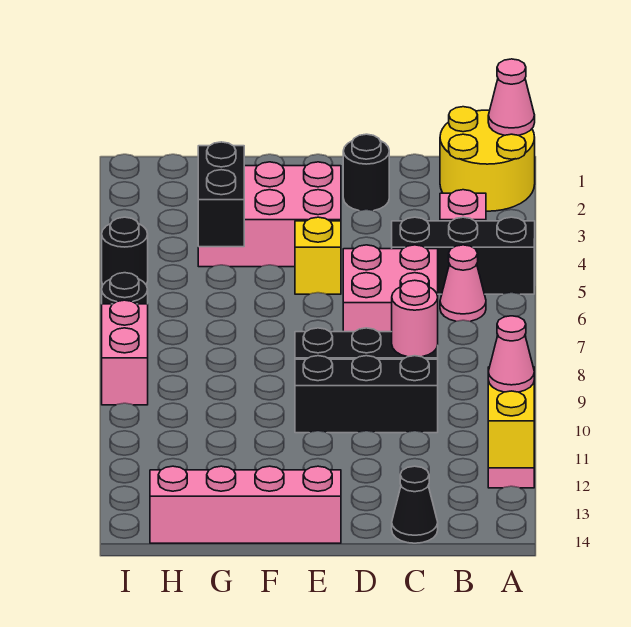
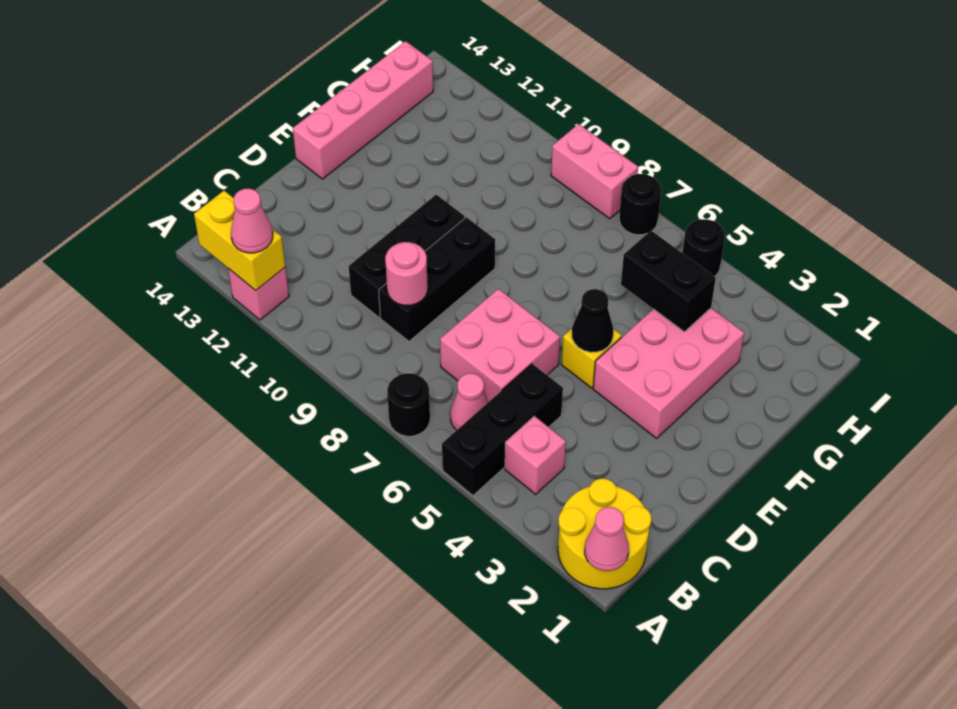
black cone C14 level 1 -> black cone E5 level 2
black round brick D2 level 1 -> black round brick A7 level 1

